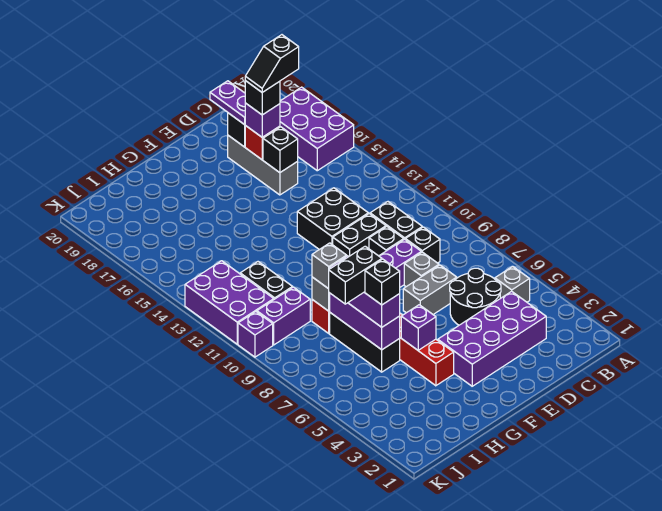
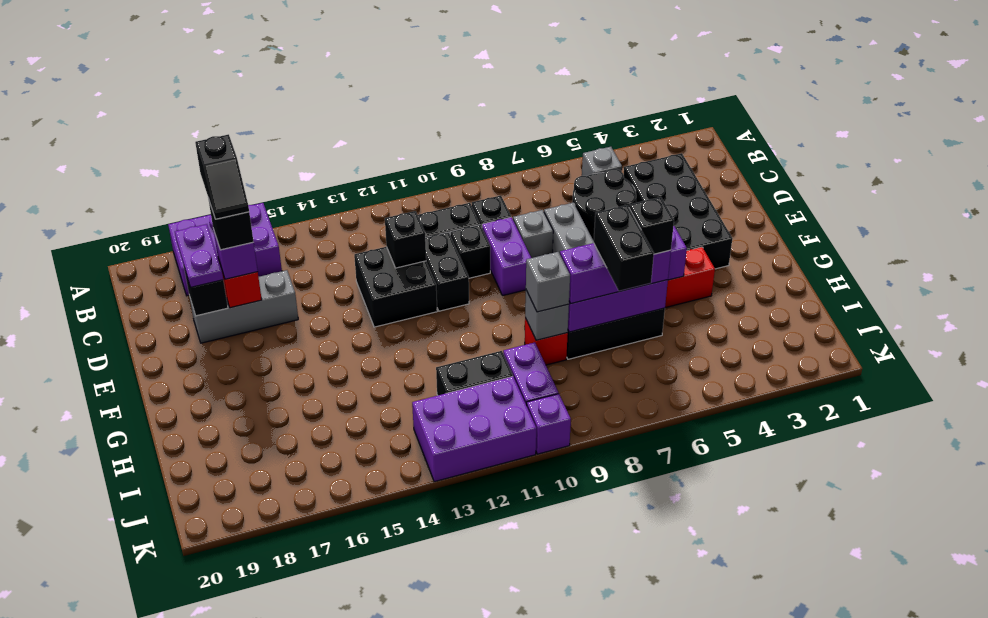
purple brick C3:F4 level 1 -> black brick C3:F4 level 1
black brick D16 level 2 -> black brick D12 level 2
purple plate D18:D19 level 3 -> purple plate C18:D18 level 3

